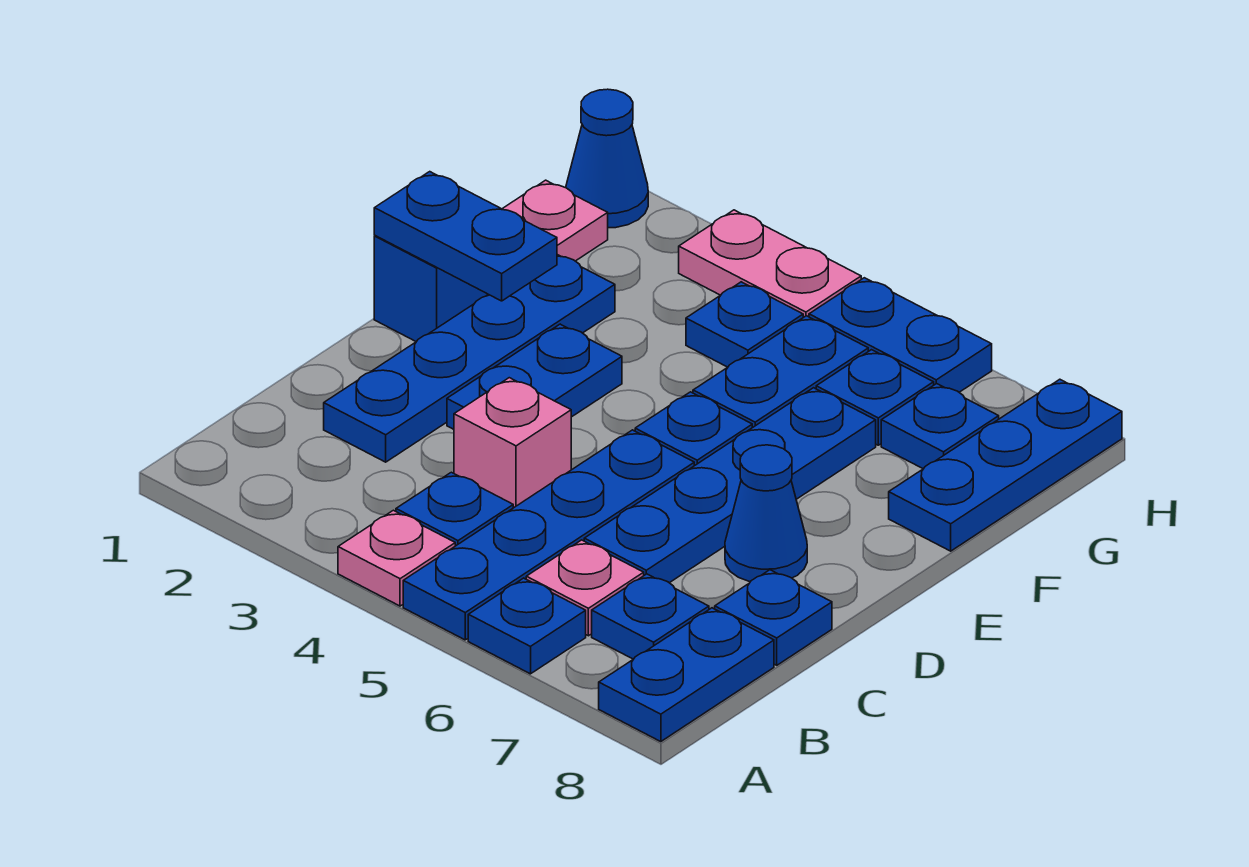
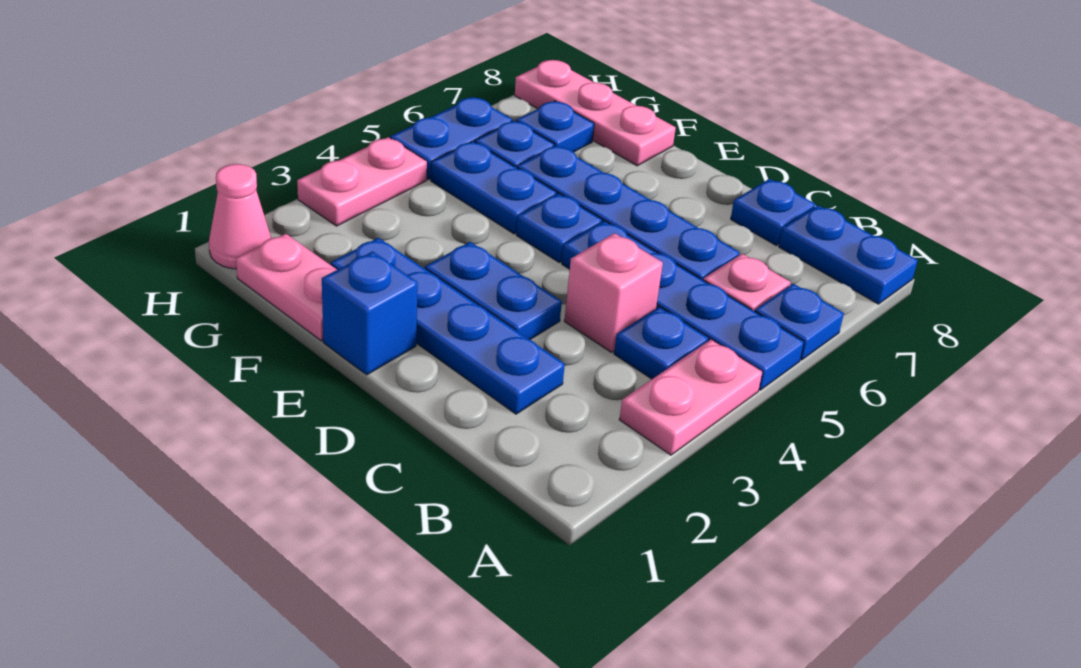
pink plate A4 level 1 -> pink plate A3:A4 level 1
blue plate B7 level 1 -> none
blue cone D7 level 1 -> none
blue plate E1:E2 level 2 -> none
blue plate F8:H8 level 1 -> pink plate F8:H8 level 1
blue plate G4 level 1 -> none
blue cone H1 level 1 -> pink cone H1 level 1

